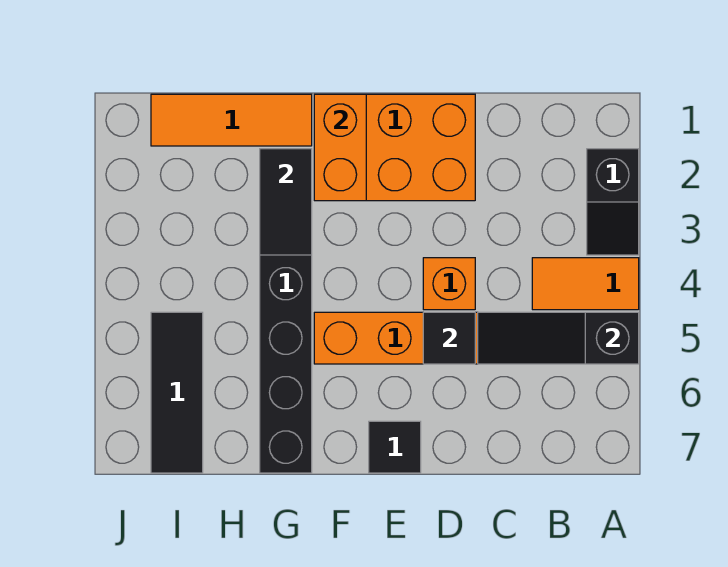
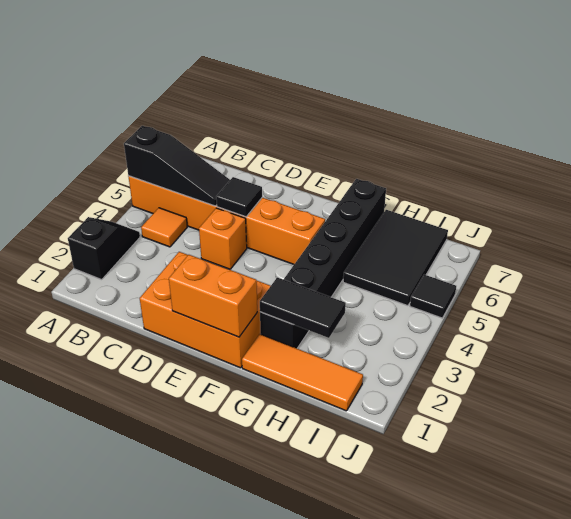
orange tile A4:B4 level 1 -> orange tile B4 level 1
black tile E7 level 1 -> black tile J5 level 1
orange brick F1:F2 level 2 -> orange brick E1:F1 level 2
black tile G2:G3 level 2 -> black tile G2:H2 level 2
black tile I5:I7 level 1 -> black tile H5:I7 level 1

